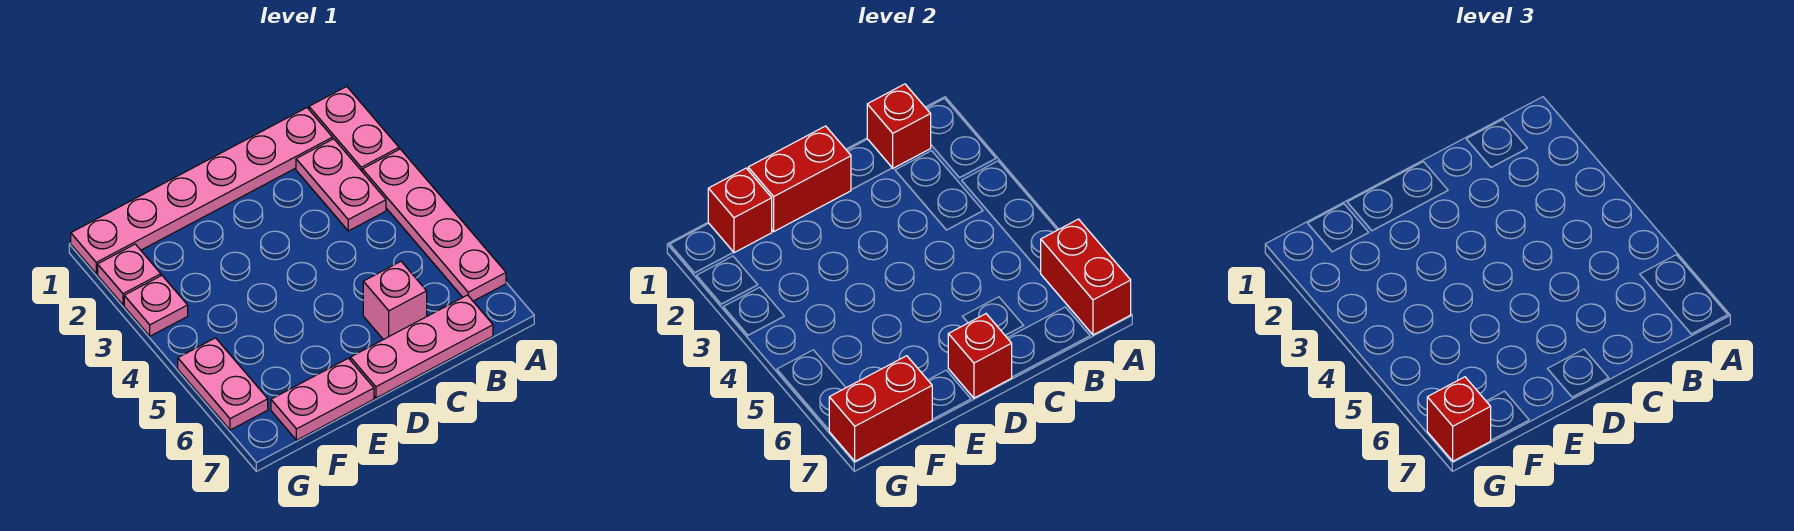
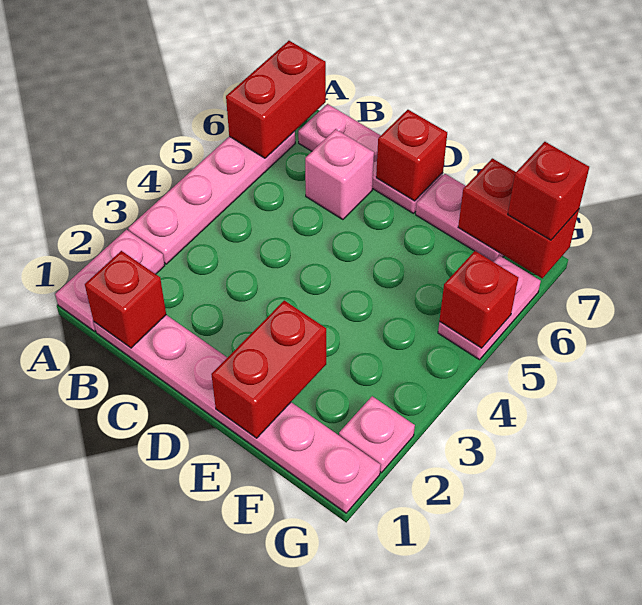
pink plate B2:B3 level 1 -> none
red brick D1:E1 level 2 -> red brick E1:E2 level 2
red brick F1 level 2 -> red brick G5 level 2
pink plate G3 level 1 -> none

